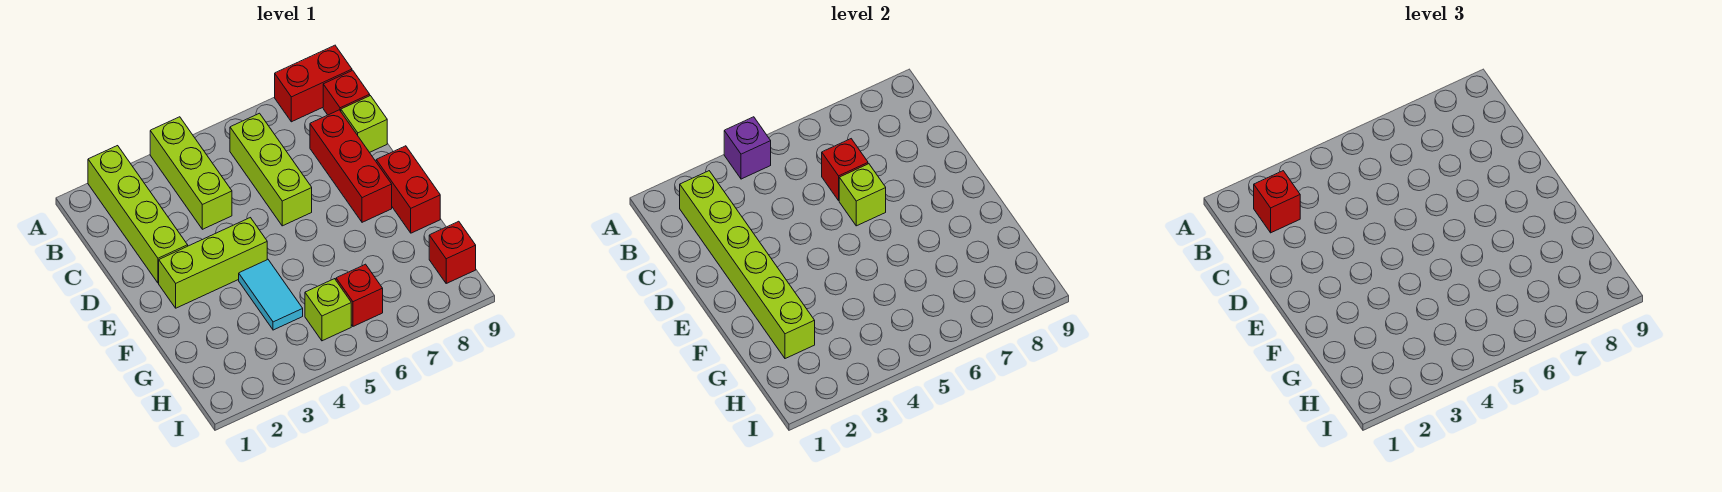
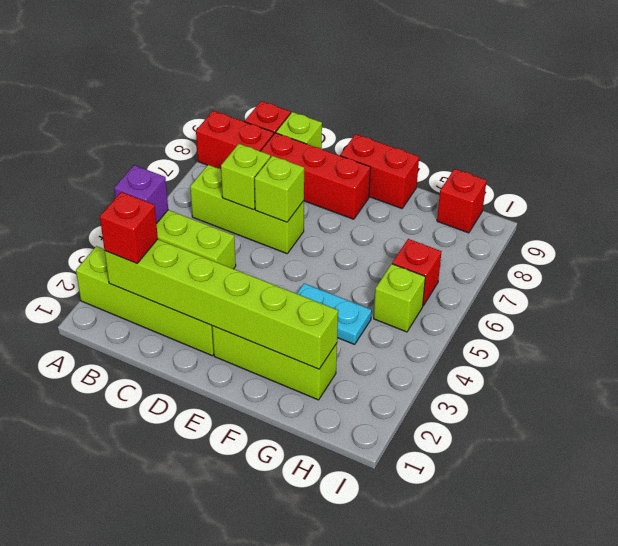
red brick A8:A9 level 1 -> red brick A8:B8 level 1
red brick C6 level 2 -> lime brick C6 level 2
lime brick E2:E4 level 1 -> lime brick E2:G2 level 1
cyan tile F4:G4 level 1 -> cyan plate F4:G4 level 1

